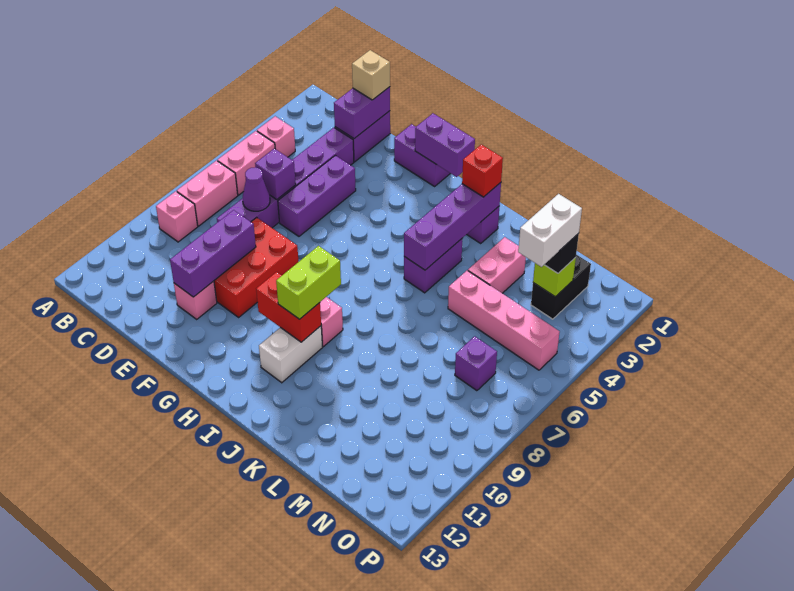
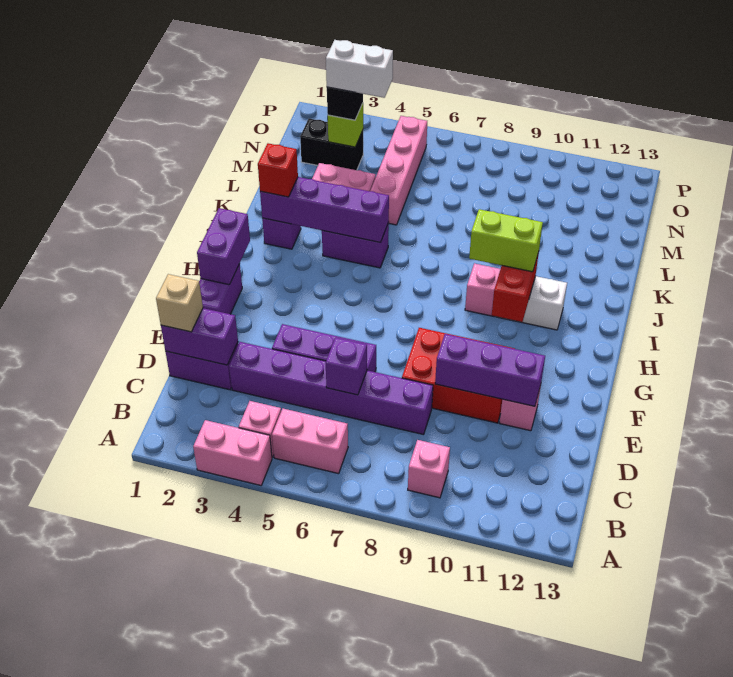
pink brick B7:B8 level 1 -> pink brick A3:A4 level 1
purple cone D7 level 2 -> none
purple brick N7 level 1 -> none

